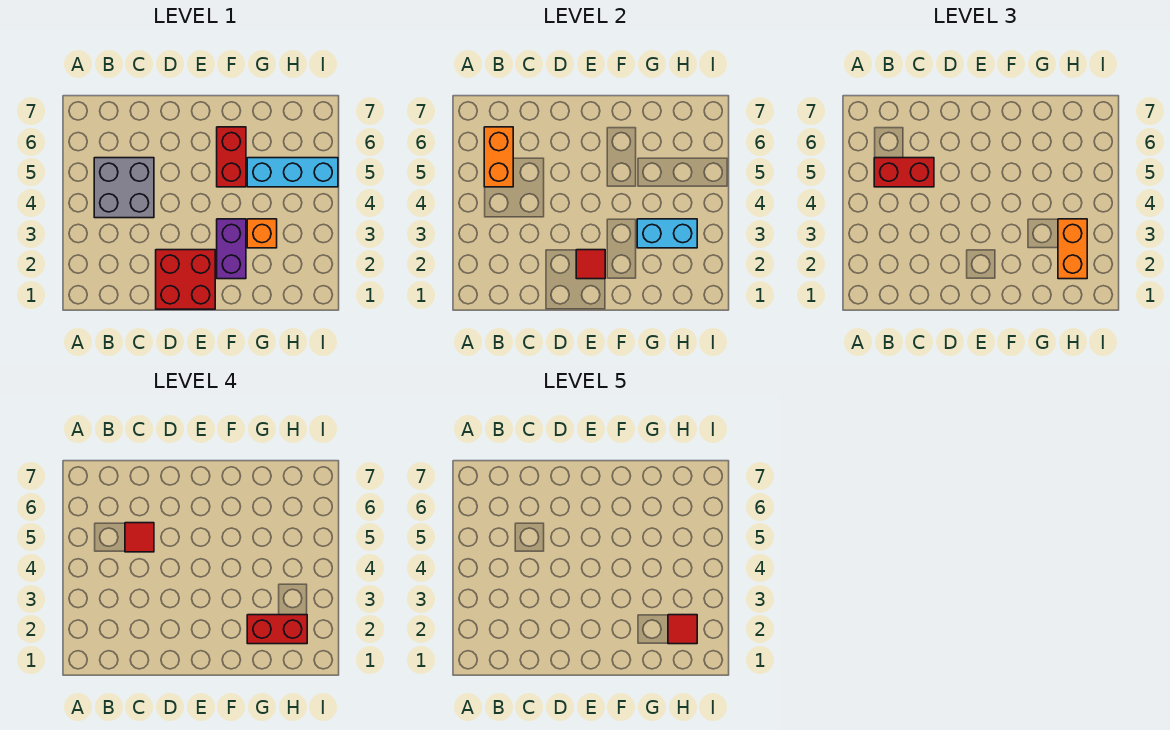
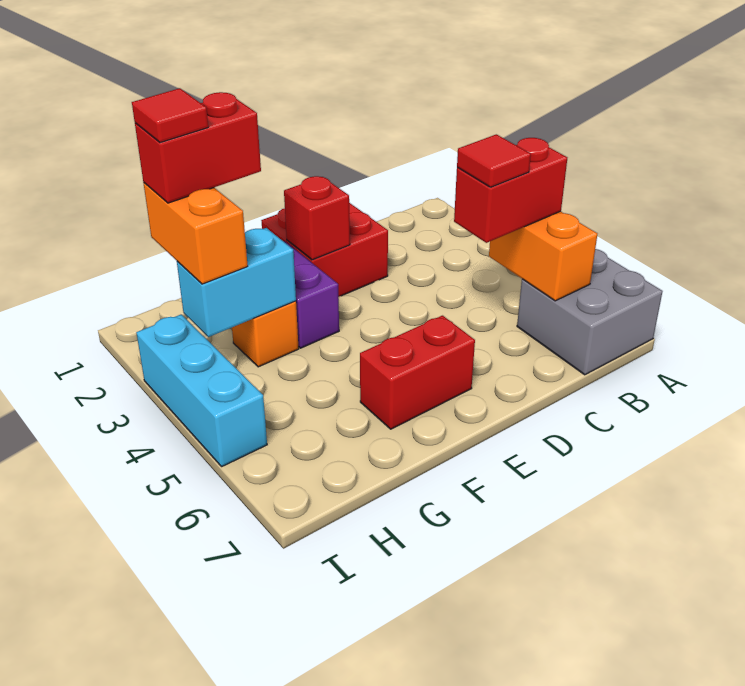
grey brick B4:C5 level 1 -> grey brick A6:B7 level 1
red tile E2 level 2 -> red brick E2 level 2
red brick F5:F6 level 1 -> red brick E6:F6 level 1
cyan brick G5:I5 level 1 -> cyan brick I3:I5 level 1

